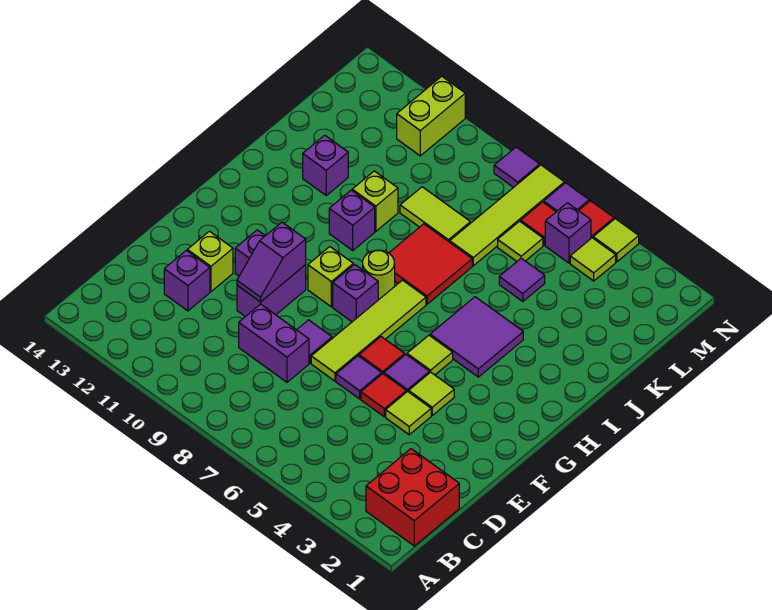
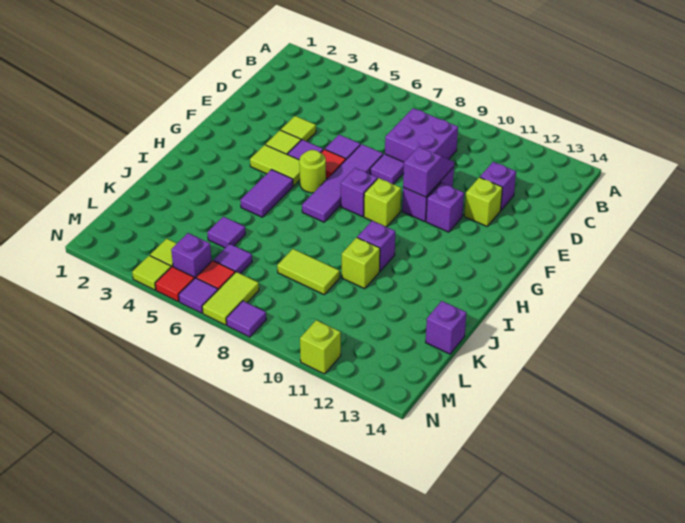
red brick B1:C2 level 1 -> none
purple brick D8:D9 level 1 -> purple brick C8:D9 level 1
red tile E5 level 1 -> none
lime tile E7:H7 level 1 -> purple tile E7:H7 level 1
lime tile G5 level 1 -> lime tile G4:G5 level 1
purple tile H4:I5 level 1 -> purple tile H5:I5 level 1
lime round brick H8 level 1 -> lime round brick G6 level 1
red tile I7:J8 level 1 -> none
purple brick J12 level 1 -> purple brick K14 level 1
lime tile K7:N7 level 1 -> lime tile M7:N7 level 1
lime tile L6 level 1 -> purple tile L6 level 1
lime brick M11:N11 level 1 -> lime brick N11 level 1

